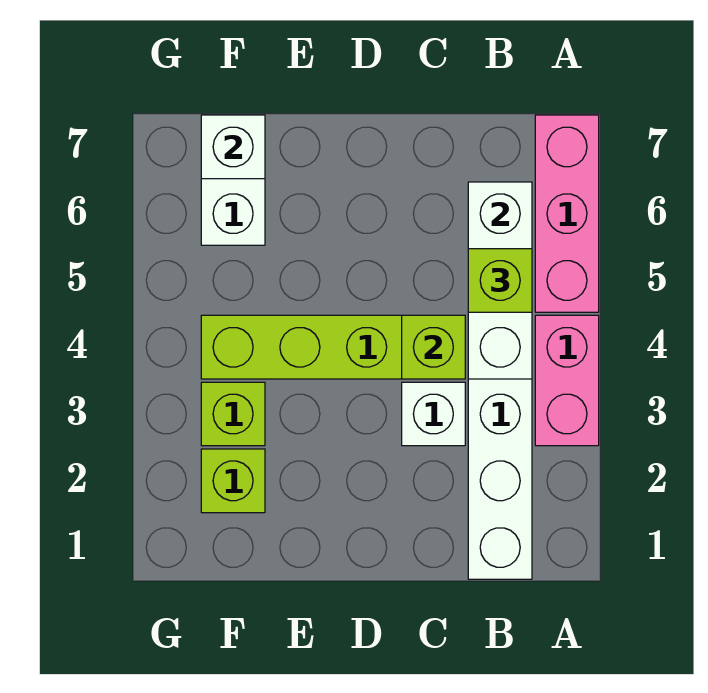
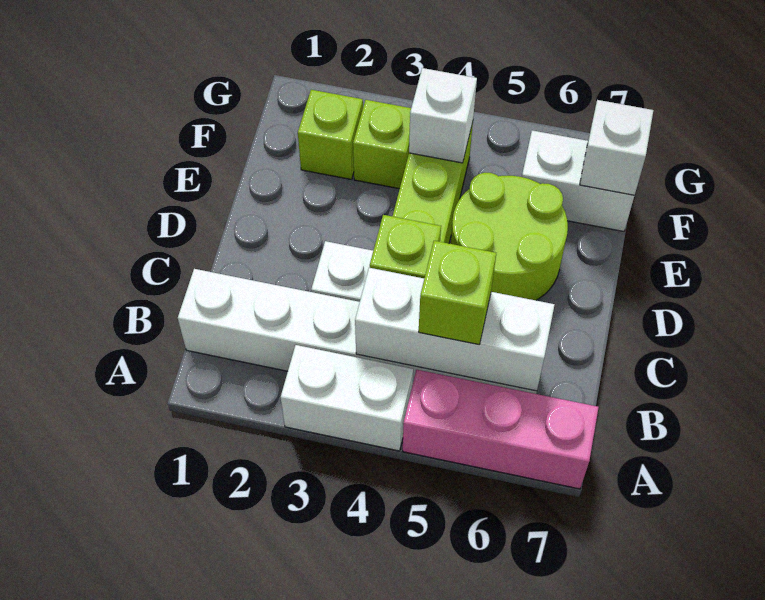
pink brick A3:A4 level 1 -> white brick A3:A4 level 1
none -> lime round brick D5:E6 level 1
none -> white brick F4 level 2

